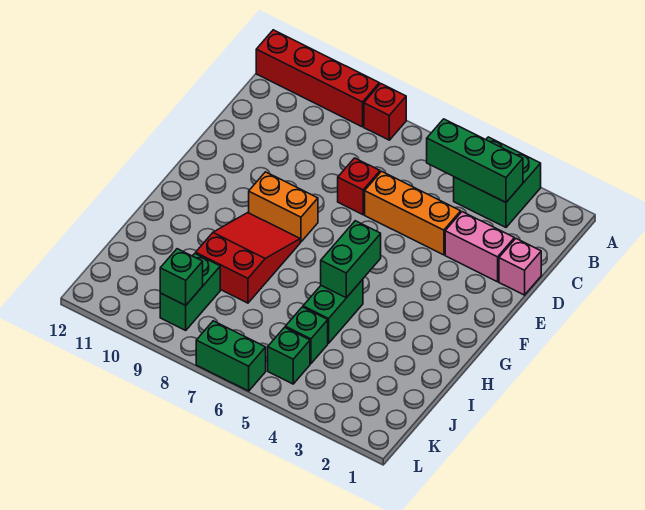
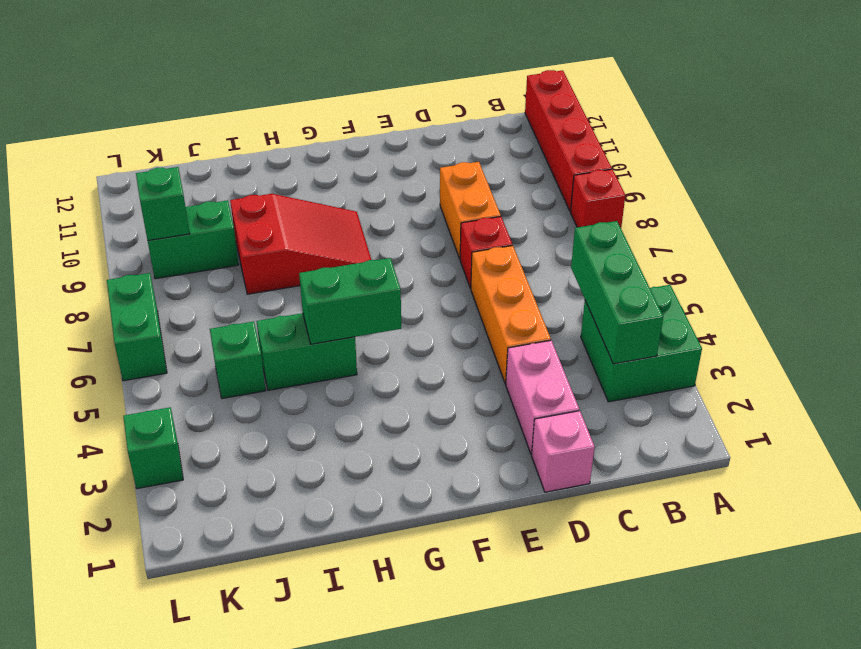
orange brick F8:F9 level 1 -> orange brick D8:D9 level 1
green brick K5 level 1 -> green brick L3 level 1

